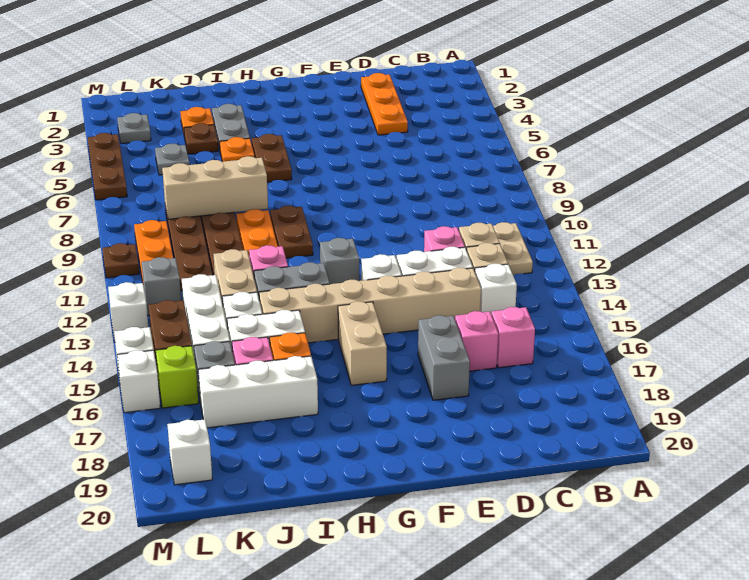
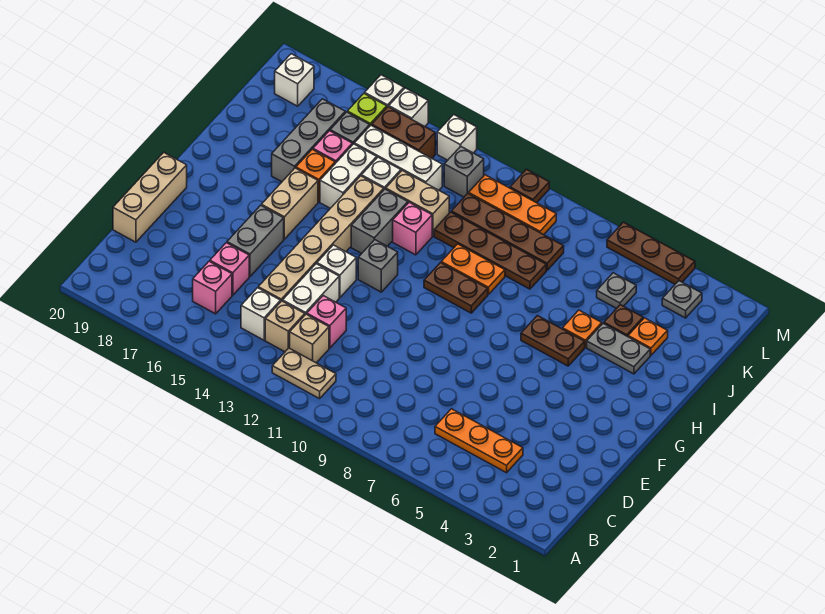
orange plate D2:D4 level 1 -> orange plate C4:C6 level 1
grey brick E16:E17 level 1 -> grey brick E16:F16 level 1
tan brick G15:G16 level 1 -> tan brick G16:H16 level 1
tan brick I8:K8 level 2 -> tan brick D20:F20 level 1
white brick I17:K17 level 1 -> grey brick I17:K17 level 1

